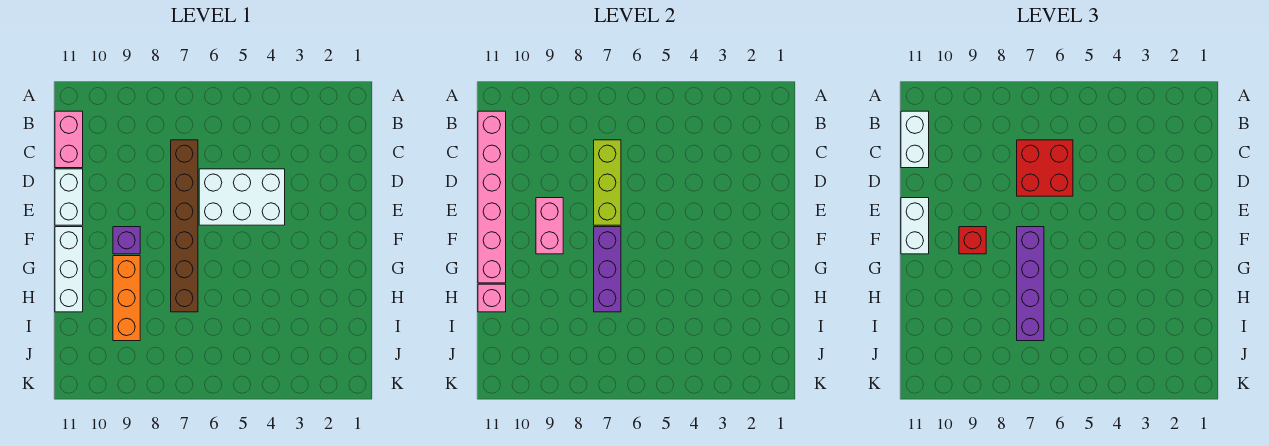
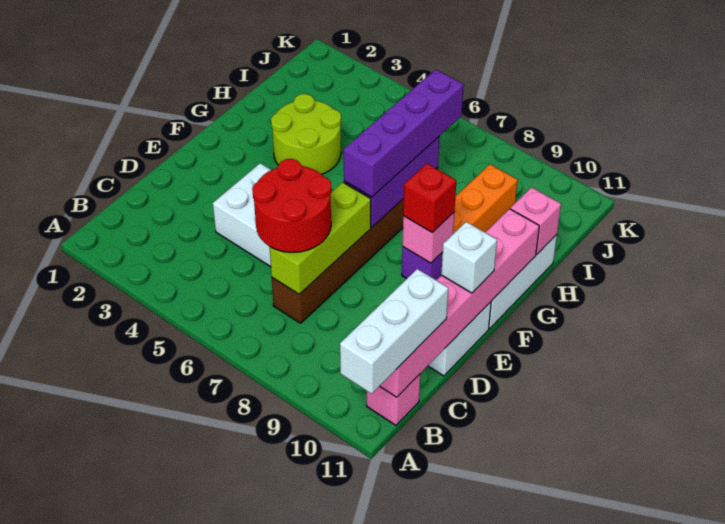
pink brick B11:C11 level 1 -> pink brick B11 level 1
white brick B11:C11 level 3 -> white brick A11:C11 level 3
red brick C6:D7 level 3 -> red round brick C6:D7 level 3
pink brick E9:F9 level 2 -> pink brick F9 level 2
white brick E11:F11 level 3 -> white brick E11 level 3
none -> lime round brick G3:H4 level 1

